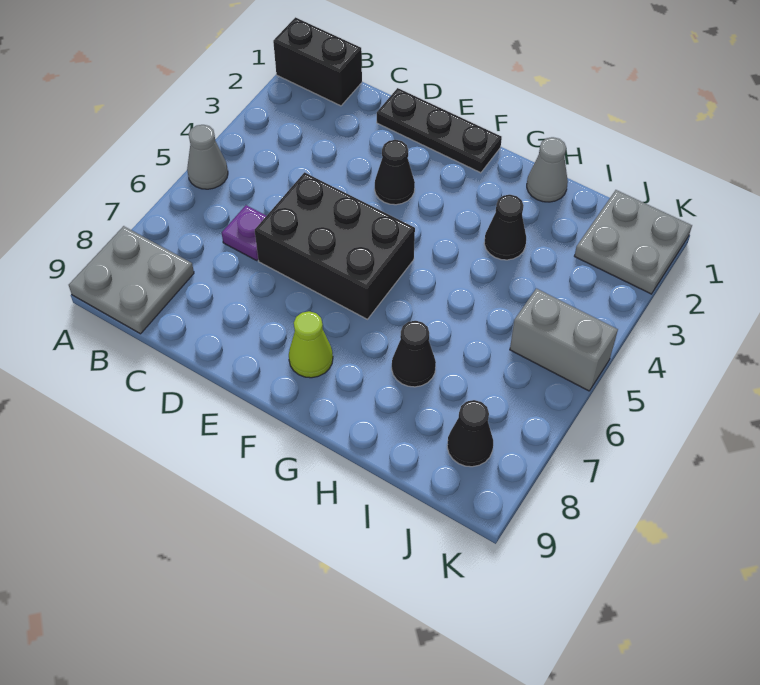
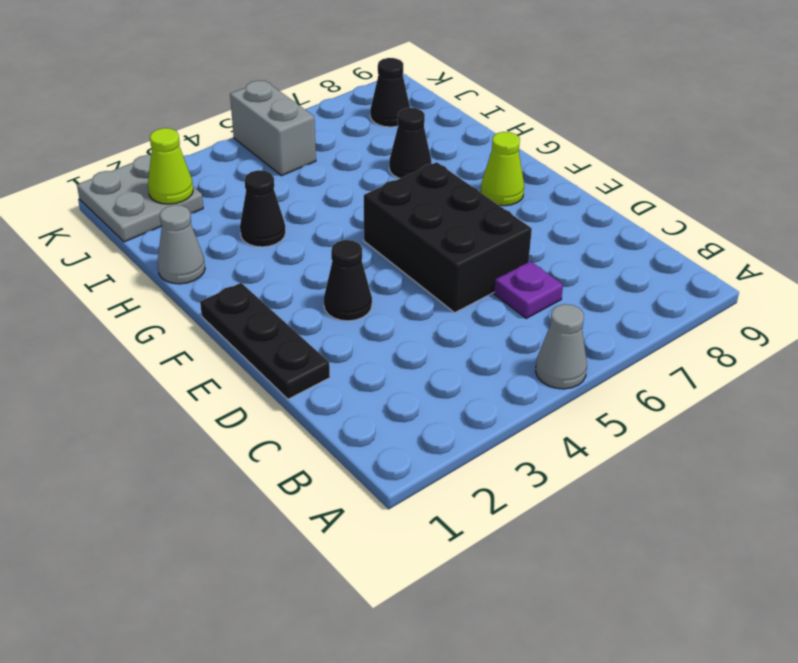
black brick A1:B1 level 1 -> none
grey plate A8:B9 level 1 -> none
none -> lime cone J2 level 2

